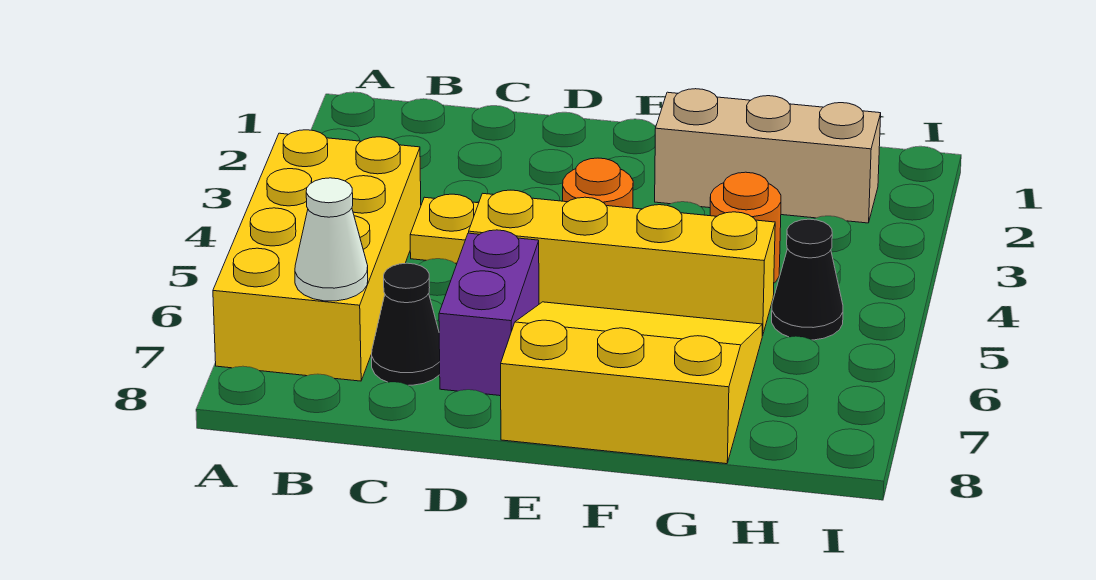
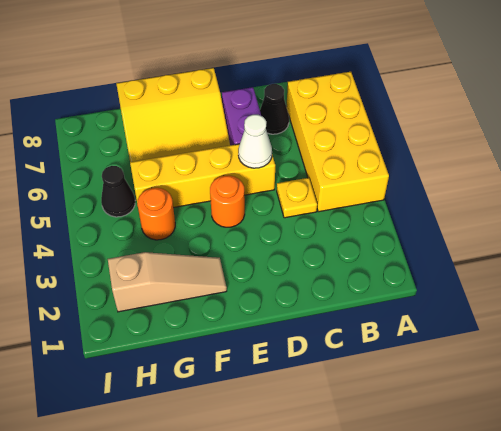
white cone B7 level 2 -> white cone D5 level 2
tan brick F2:H2 level 1 -> tan slope F2:H2 level 1 top H

